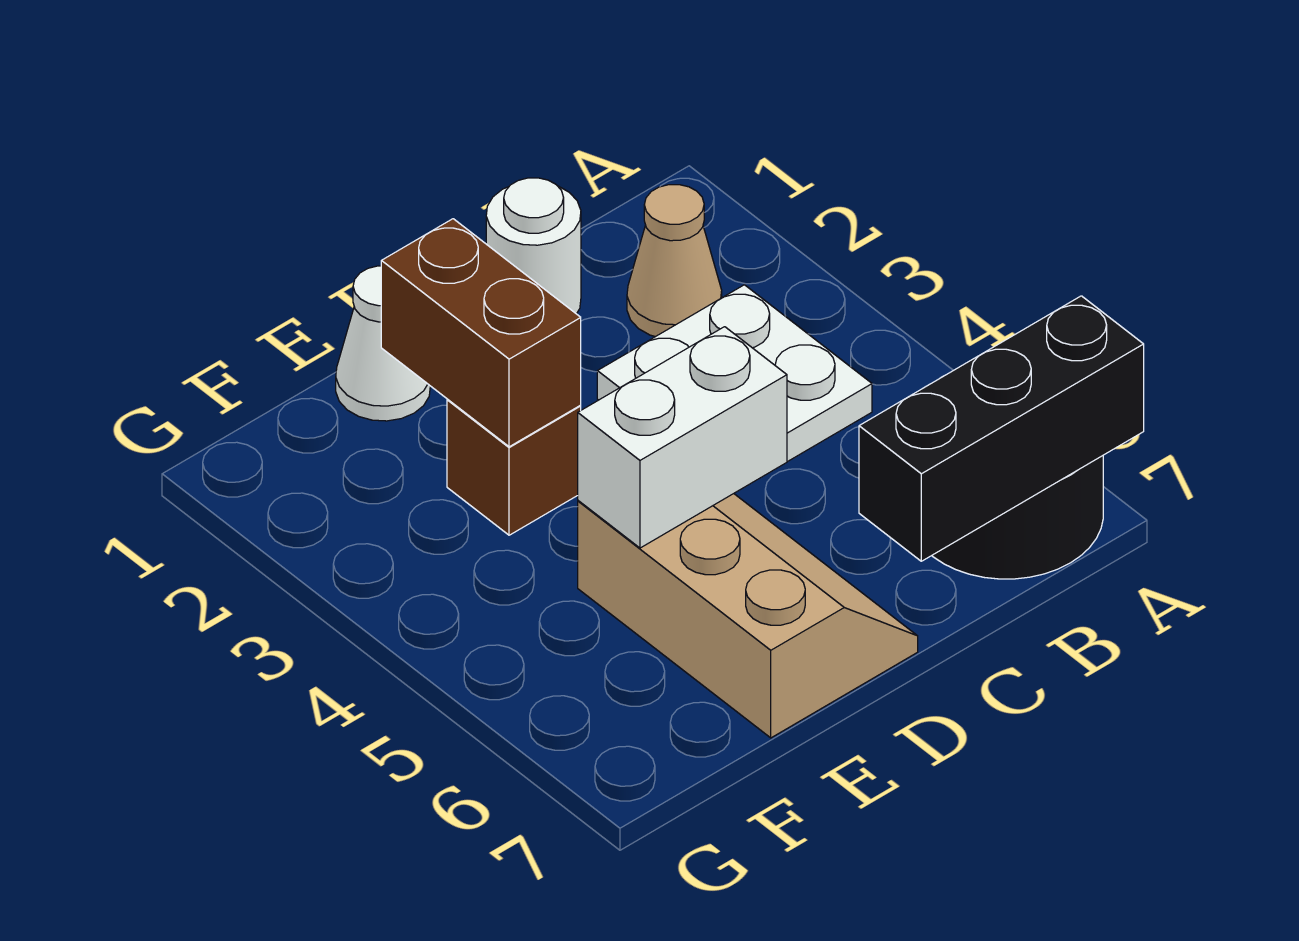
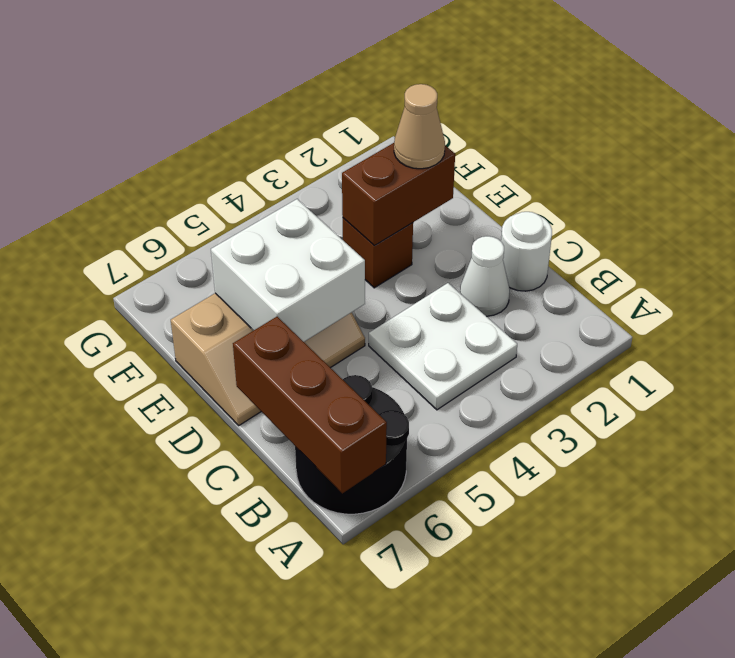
black brick A7:C7 level 2 -> brown brick A7:C7 level 2
tan cone B2 level 1 -> tan cone E2 level 3
white brick D5:E5 level 2 -> white brick D5:E6 level 2
white cone E1 level 1 -> white cone C2 level 1

